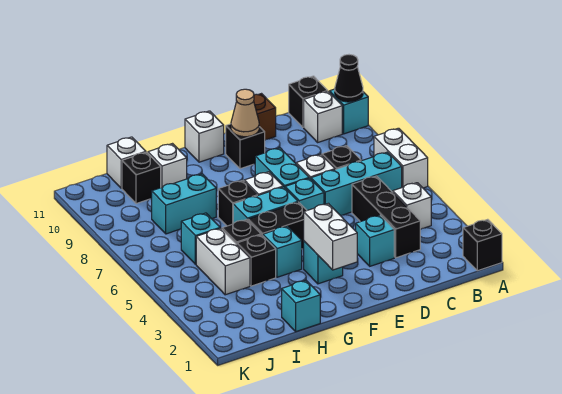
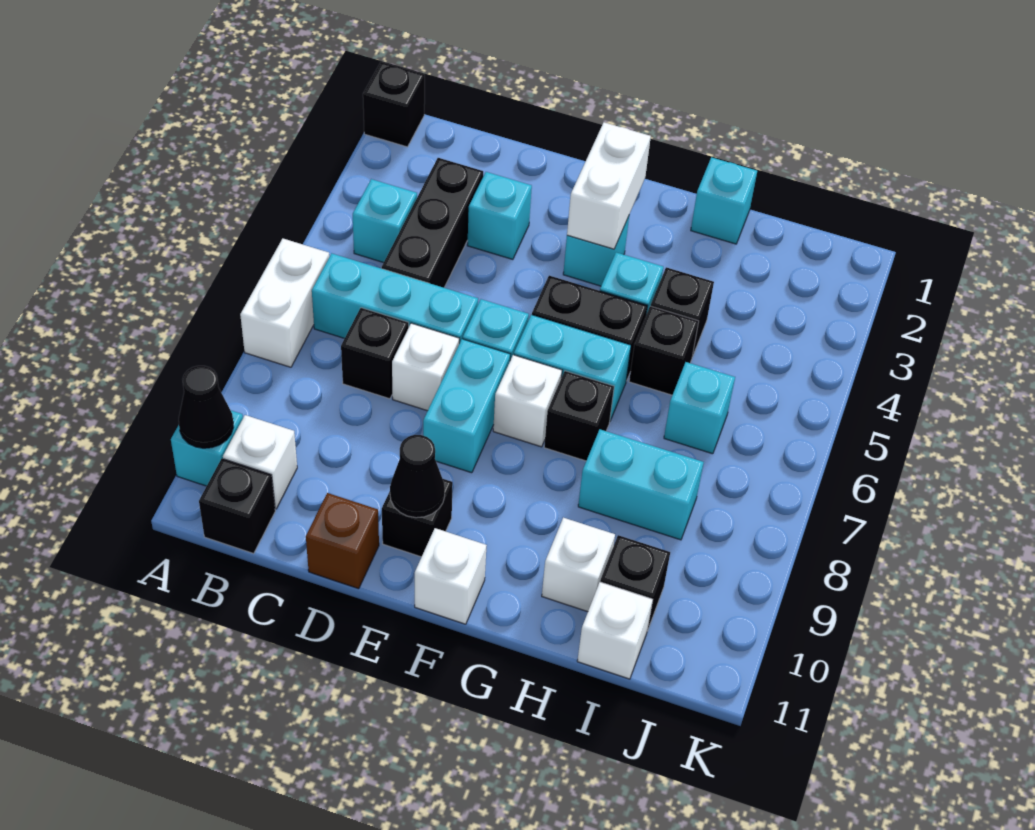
white brick B4 level 1 -> cyan brick B4 level 1
tan cone E10 level 2 -> black cone E10 level 2
white brick I4:I5 level 1 -> none

